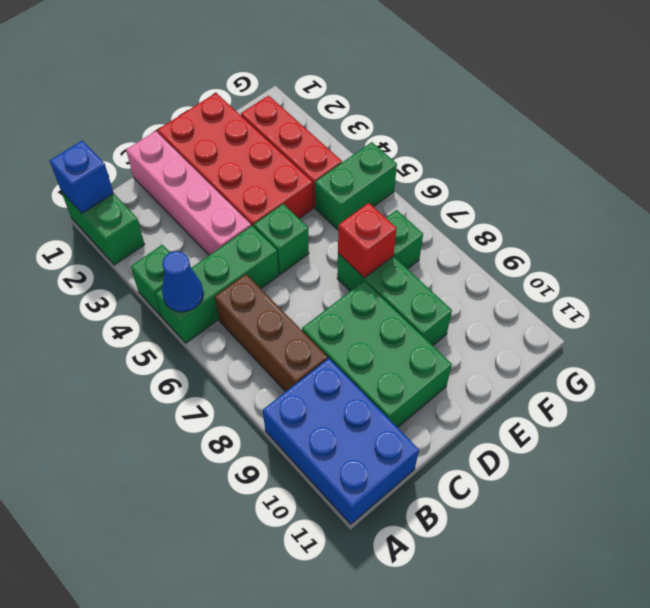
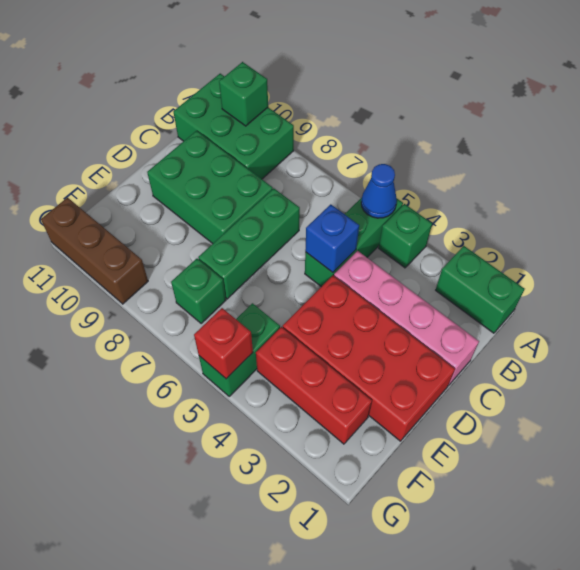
blue brick A1 level 2 -> blue brick C5 level 2
blue brick A9:B11 level 1 -> green brick A9:B11 level 1
brown brick B6:B8 level 1 -> brown brick G9:G11 level 1
green brick D5 level 1 -> green brick A10 level 2
green brick E7:E9 level 1 -> green brick C7:E7 level 1
red brick E7 level 2 -> red brick G5 level 2

